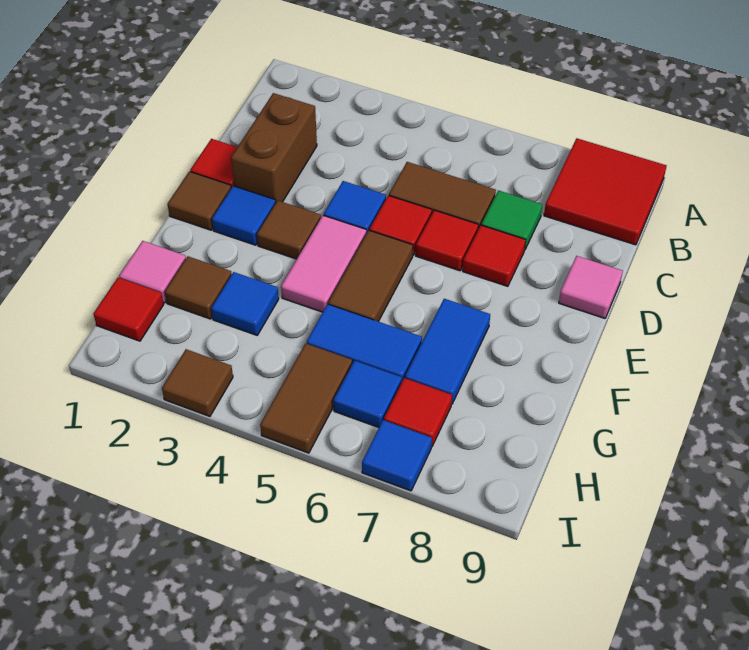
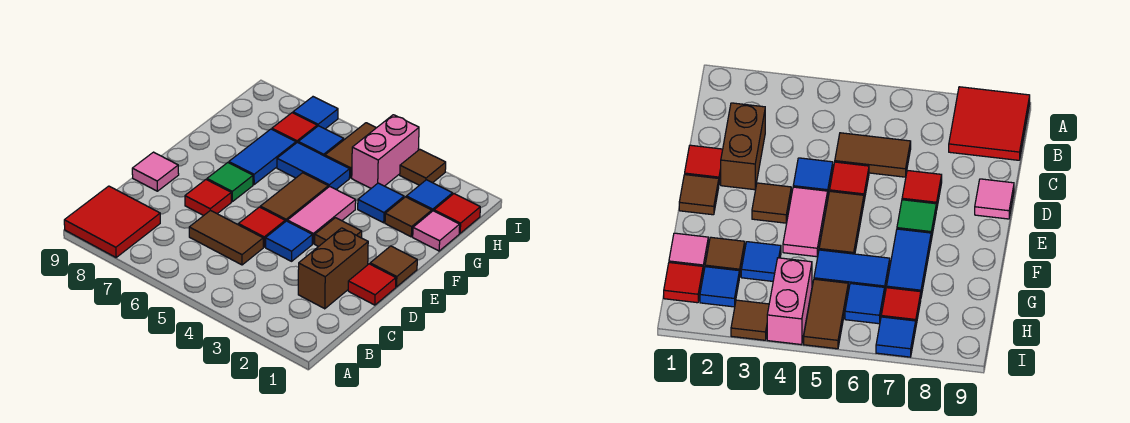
green tile C7 level 1 -> green tile E7 level 1
red tile D6 level 1 -> none
blue tile E2 level 1 -> blue tile H2 level 1
none -> pink brick H4:I4 level 1

